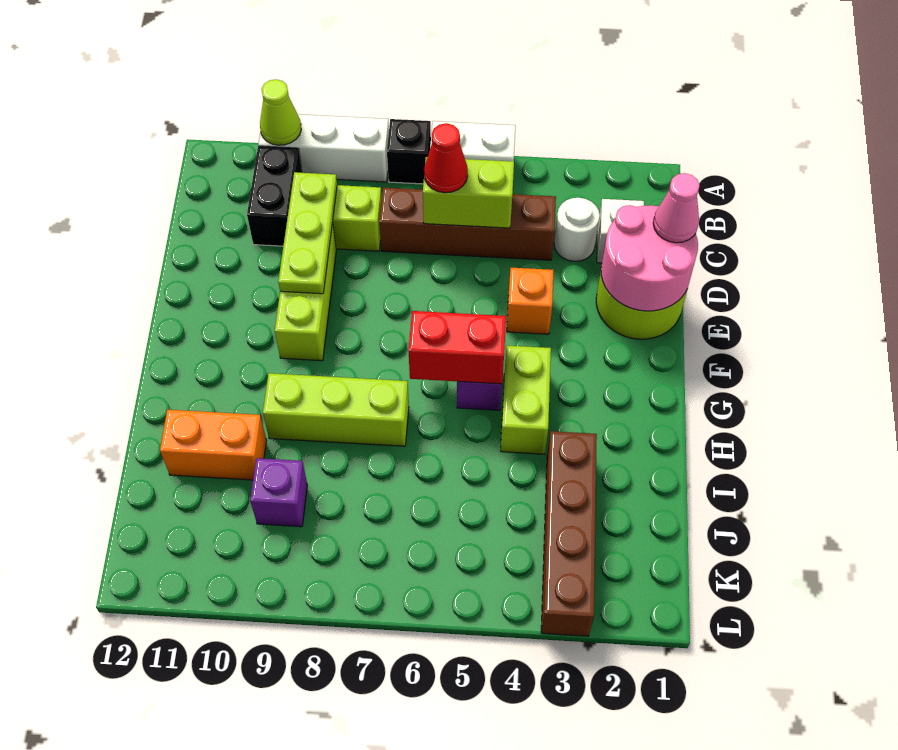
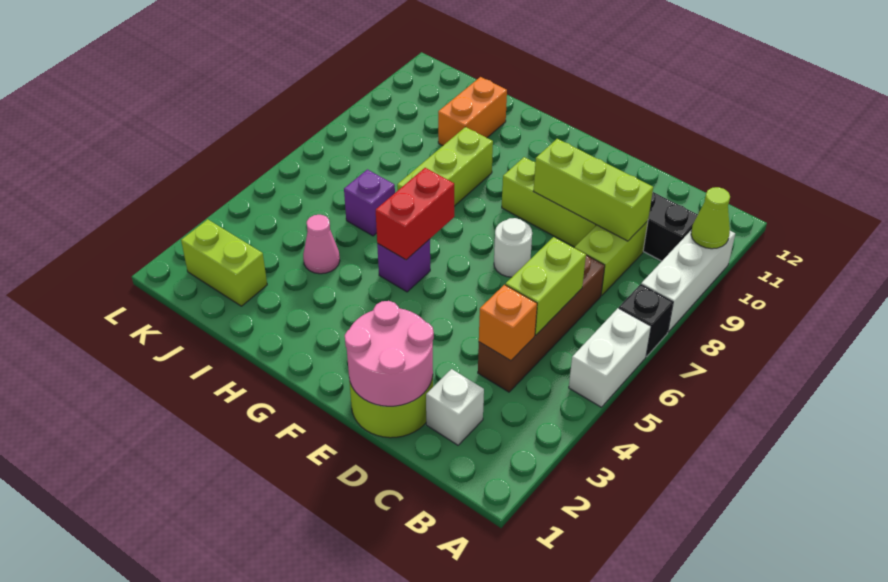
white round brick C3 level 1 -> white round brick E7 level 1
red cone C6 level 3 -> none
lime plate C9:E9 level 2 -> lime brick C9:E9 level 2
pink cone D1 level 3 -> pink cone I4 level 1
orange brick E4 level 1 -> orange brick C4 level 2
lime brick G4:H4 level 1 -> lime brick J2:K2 level 1
brown brick I3:L3 level 1 -> none
purple brick J9 level 1 -> purple brick I6 level 1

